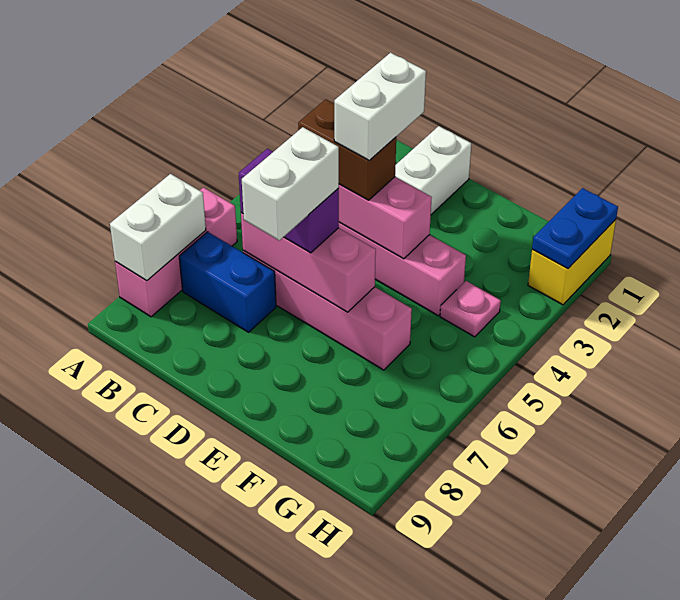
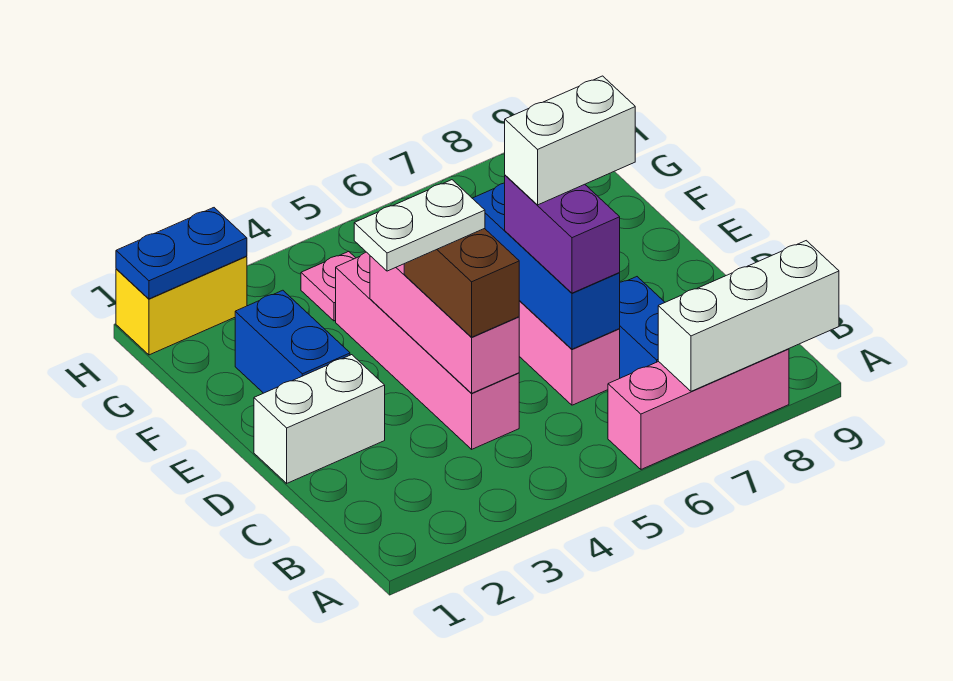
white brick A7:A8 level 2 -> white brick A7:A9 level 2
pink brick C6:E6 level 2 -> blue brick C6:E6 level 2
white brick D3:D4 level 4 -> white plate D3:D4 level 4
none -> blue brick E2:F2 level 1

